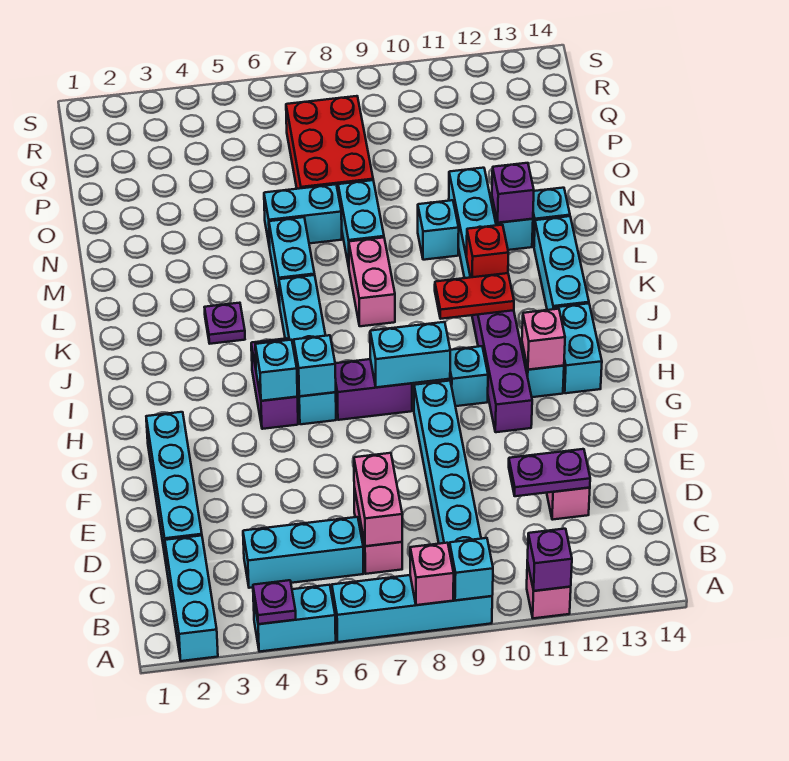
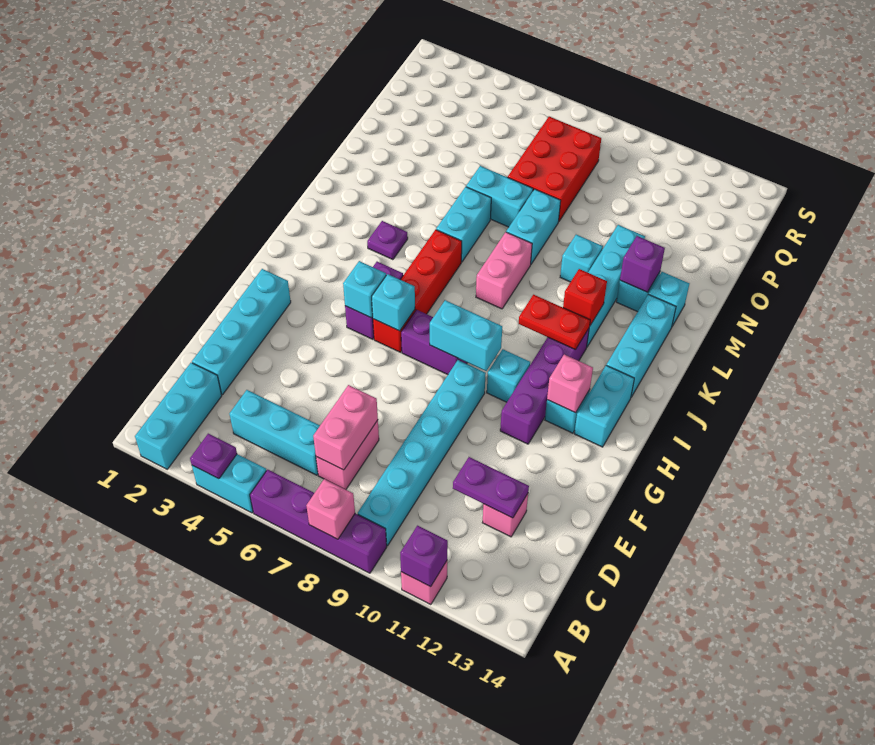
cyan brick A6:A9 level 1 -> purple brick A6:A9 level 1
cyan brick A9 level 2 -> none
cyan brick H6:K6 level 1 -> red brick H6:K6 level 1

